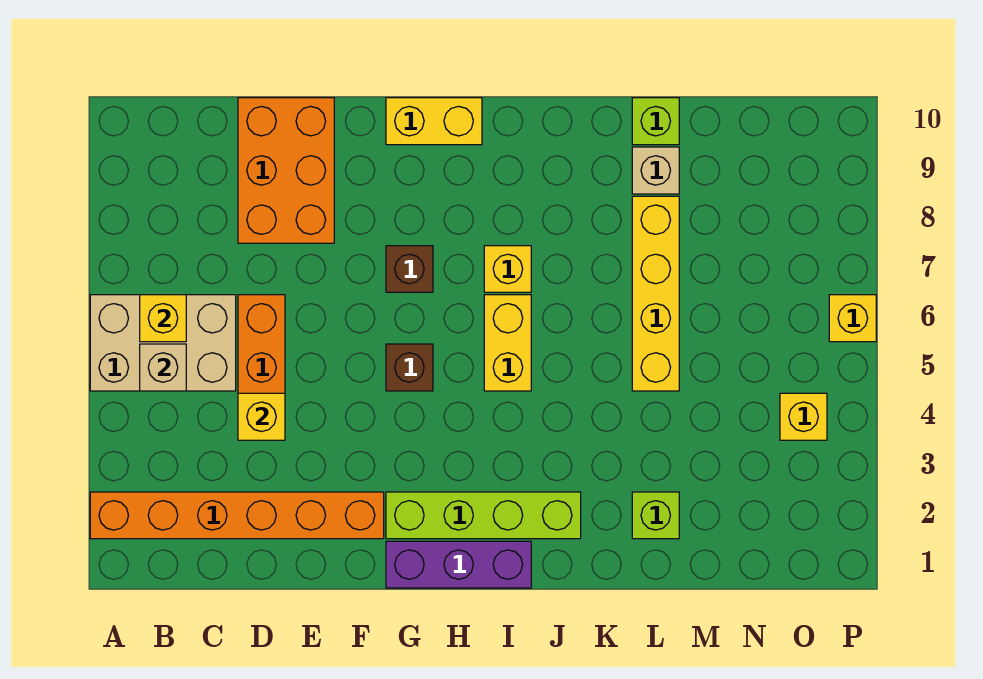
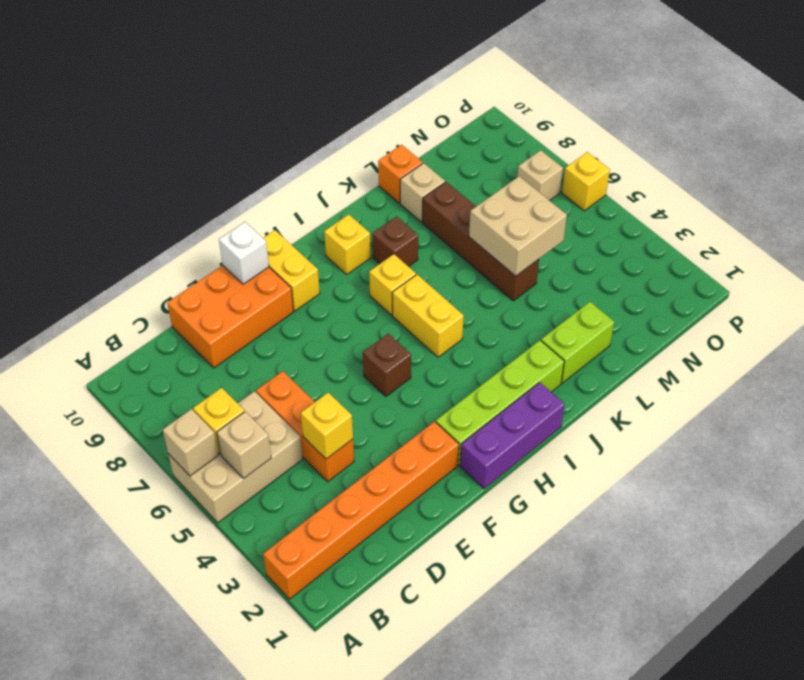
none -> tan brick A6 level 2
orange brick D8:E10 level 1 -> orange brick D9:F10 level 1
none -> white brick F10 level 2
brown brick G7 level 1 -> brown brick J8 level 1
yellow brick G10:H10 level 1 -> yellow brick G9:G10 level 1
lime brick L2 level 1 -> lime brick K2:L2 level 1
yellow brick L5:L8 level 1 -> brown brick L5:L8 level 1
none -> tan brick L5:M6 level 2
lime brick L10 level 1 -> orange brick L10 level 1
yellow brick O4 level 1 -> yellow brick I9 level 1
none -> tan brick O7 level 1

